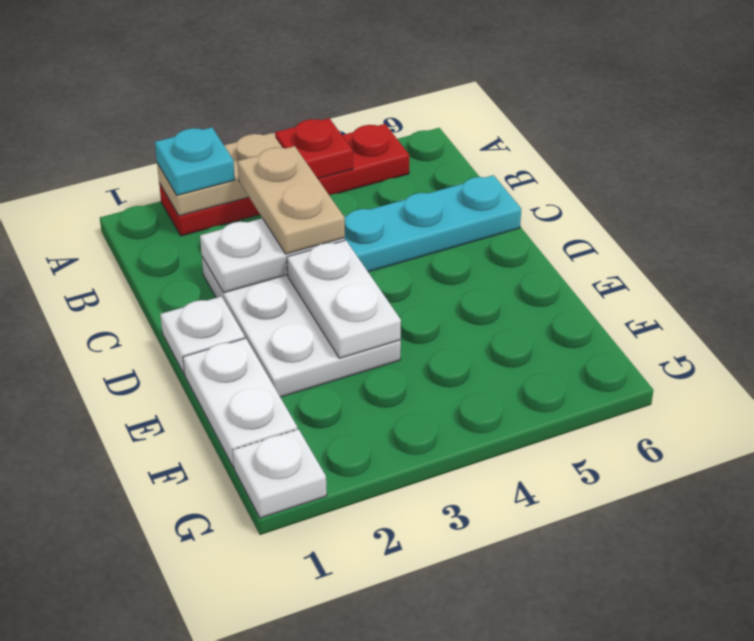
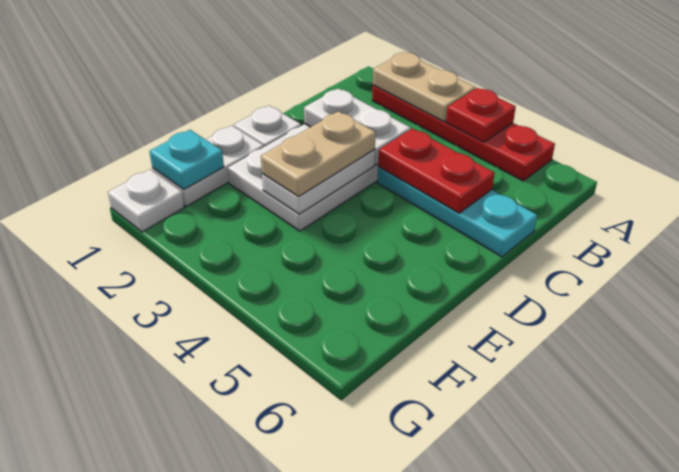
cyan plate A2 level 3 -> cyan plate F1 level 2
tan plate B3:C3 level 3 -> tan plate D3:E3 level 3
none -> red plate C4:C5 level 2

